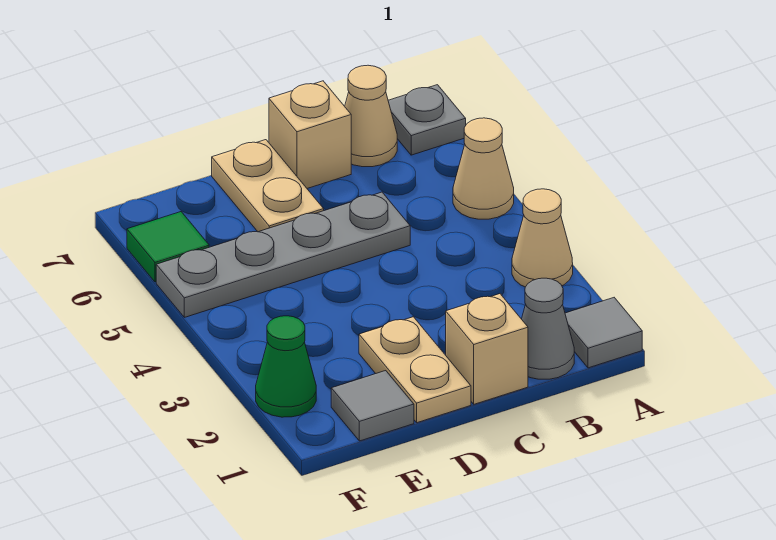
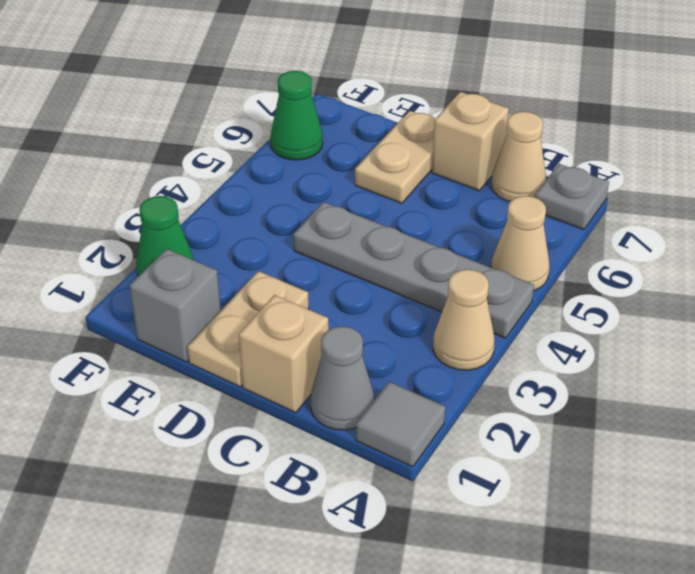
grey plate C5:F5 level 1 -> grey plate A4:D4 level 1
grey tile E1 level 1 -> grey brick E1 level 1
green tile F6 level 1 -> green cone F6 level 1

